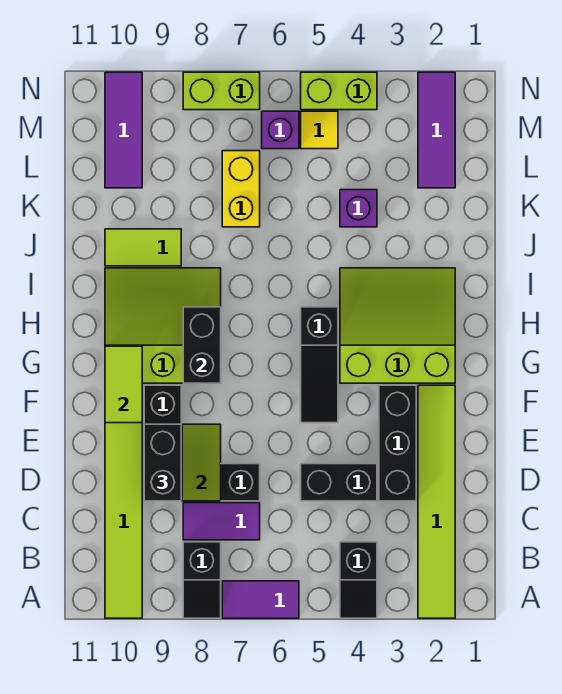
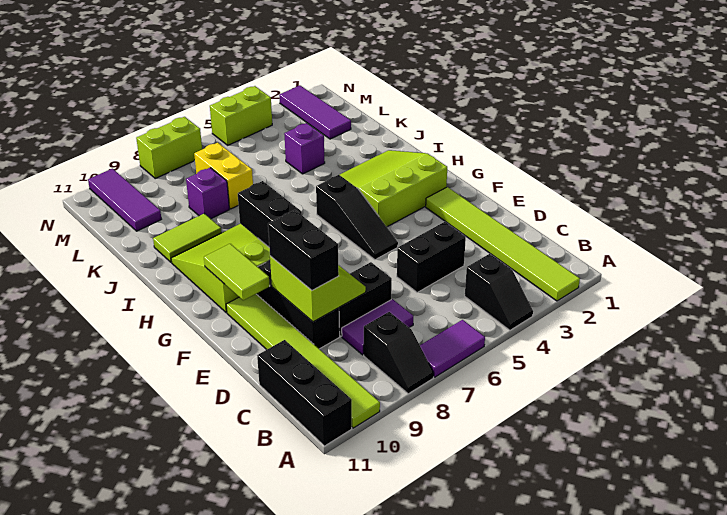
black brick D3:F3 level 1 -> black brick A11:C11 level 1
yellow tile M5 level 1 -> none
purple brick M6 level 1 -> purple brick K8 level 1

